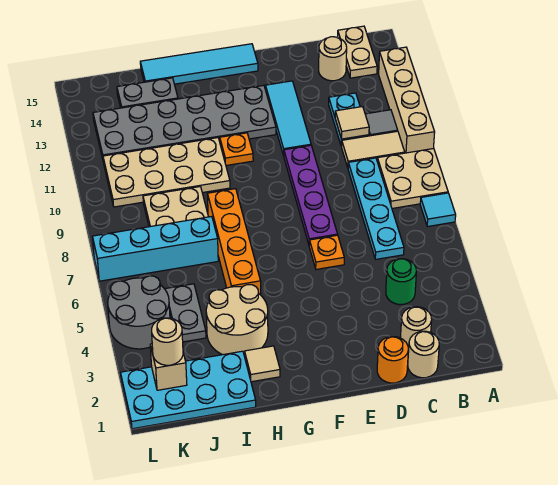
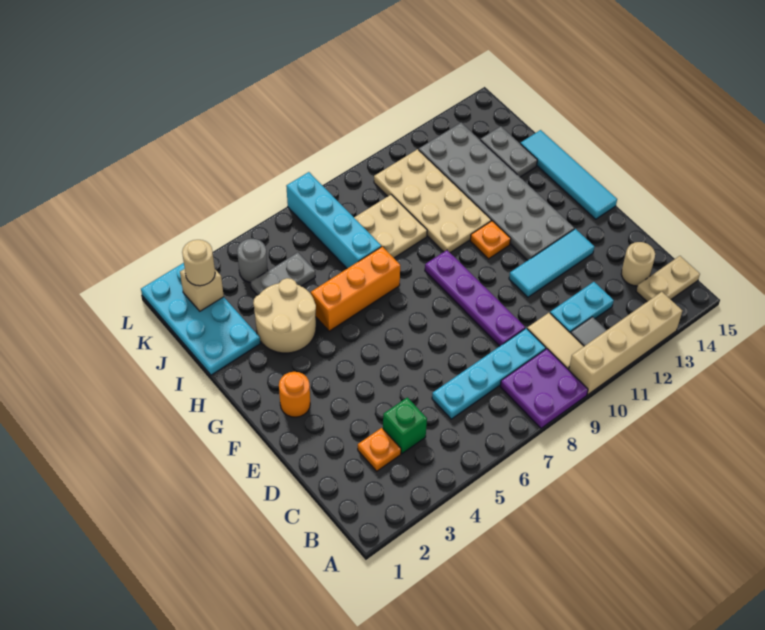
cyan tile A7 level 1 -> none
tan plate A8:B9 level 1 -> purple plate A8:B9 level 1
tan round brick C1 level 1 -> none
tan round brick C2 level 1 -> none
green round brick C4 level 1 -> green brick C4 level 1
tan tile C11 level 2 -> none
orange round brick D1 level 1 -> orange round brick F2 level 1
orange plate E6 level 1 -> orange plate C3 level 1
purple plate E7:E10 level 1 -> purple plate D9:G9 level 1
tan tile H2 level 1 -> none
orange brick H5:H8 level 1 -> orange brick H5:H7 level 1
grey round brick K4:L5 level 1 -> grey round brick K4 level 1

